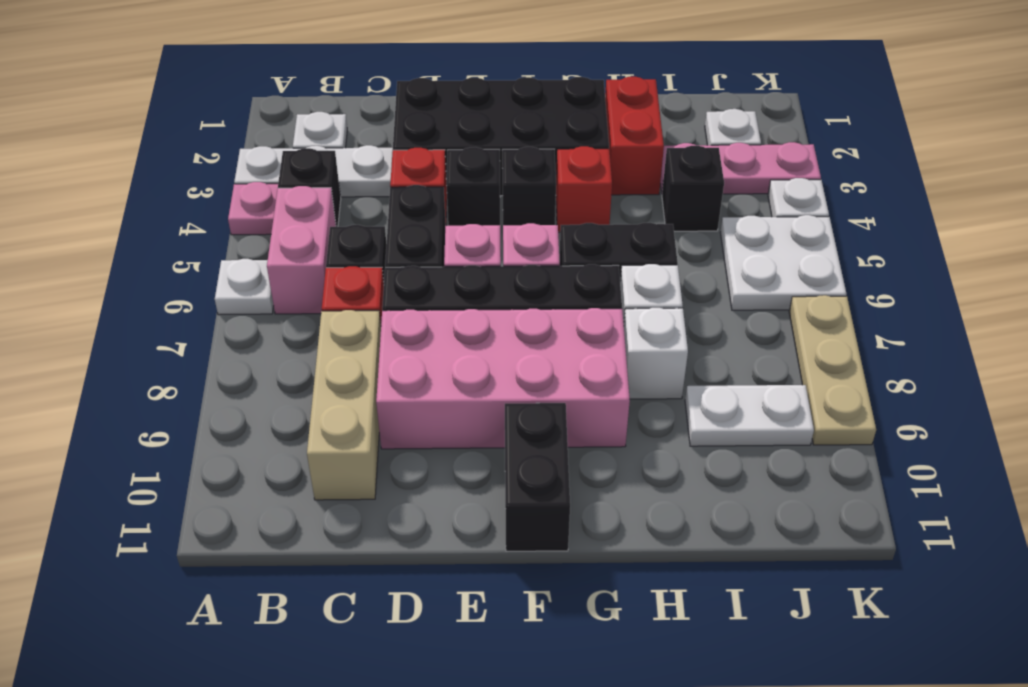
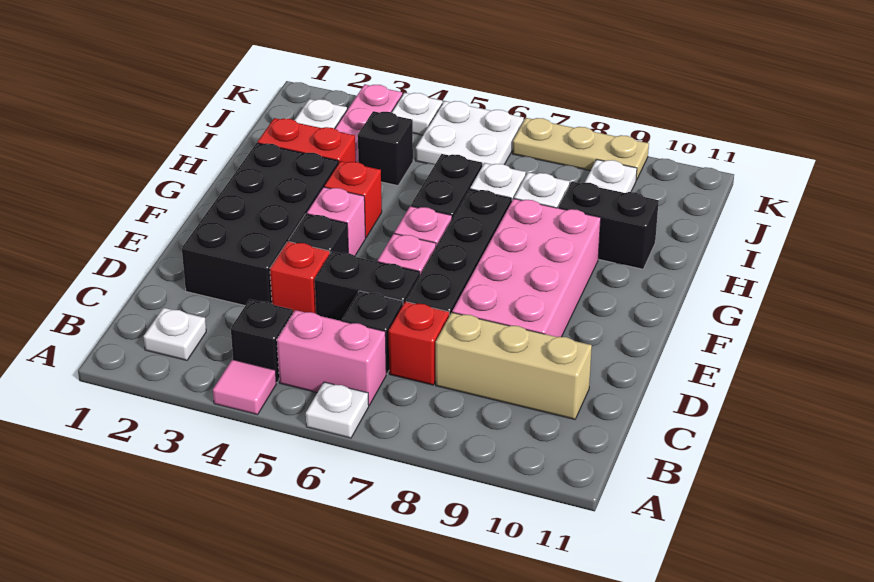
white plate A3:C3 level 1 -> none
pink plate A4 level 1 -> pink tile A4 level 1
black brick F4 level 1 -> pink brick F4 level 1
black brick F10:F11 level 1 -> black brick H9:H10 level 1

